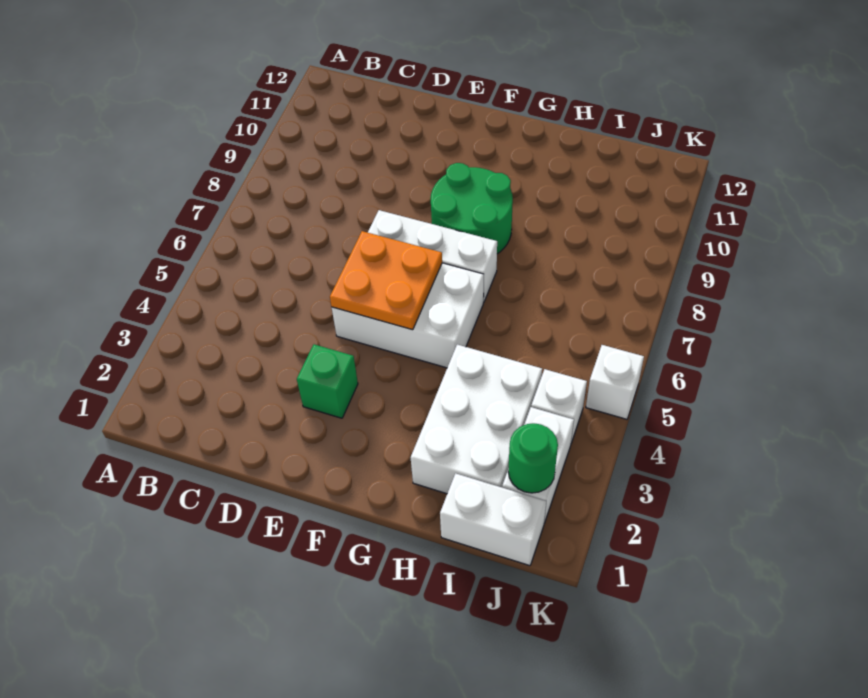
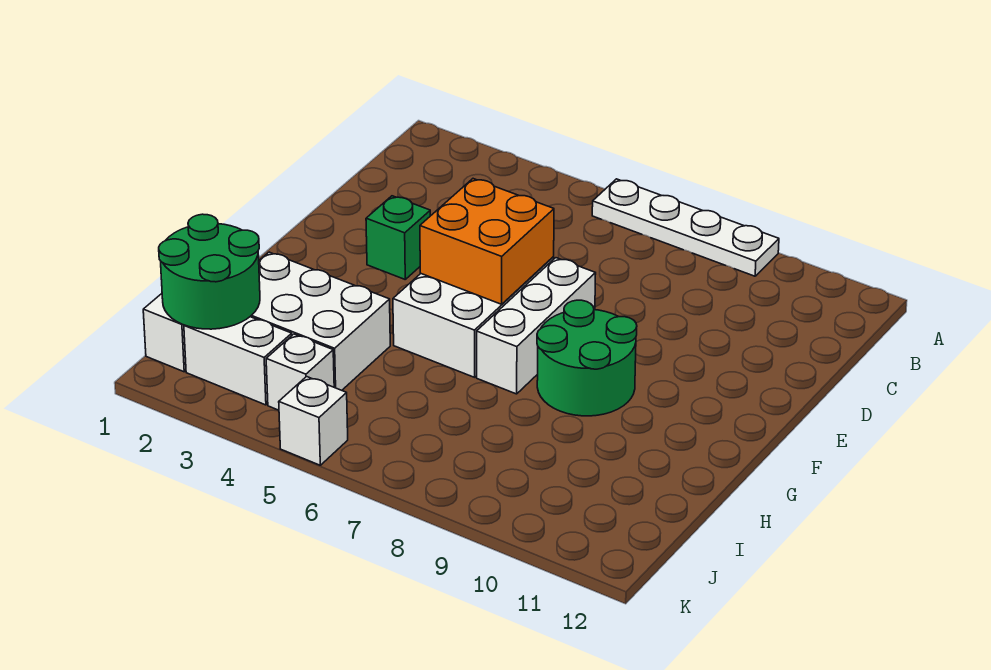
none -> white plate A6:A9 level 1
orange plate E5:F6 level 2 -> orange brick E5:F6 level 2
green round brick J2 level 2 -> green round brick I1:J2 level 2

